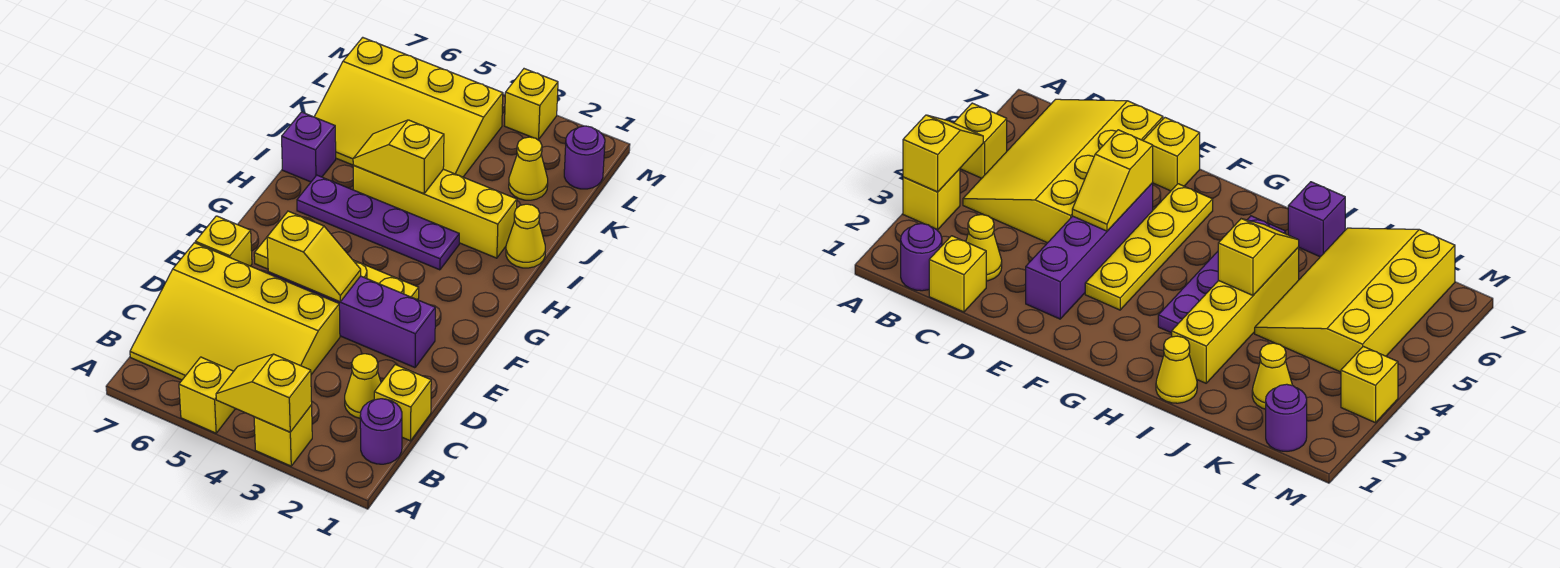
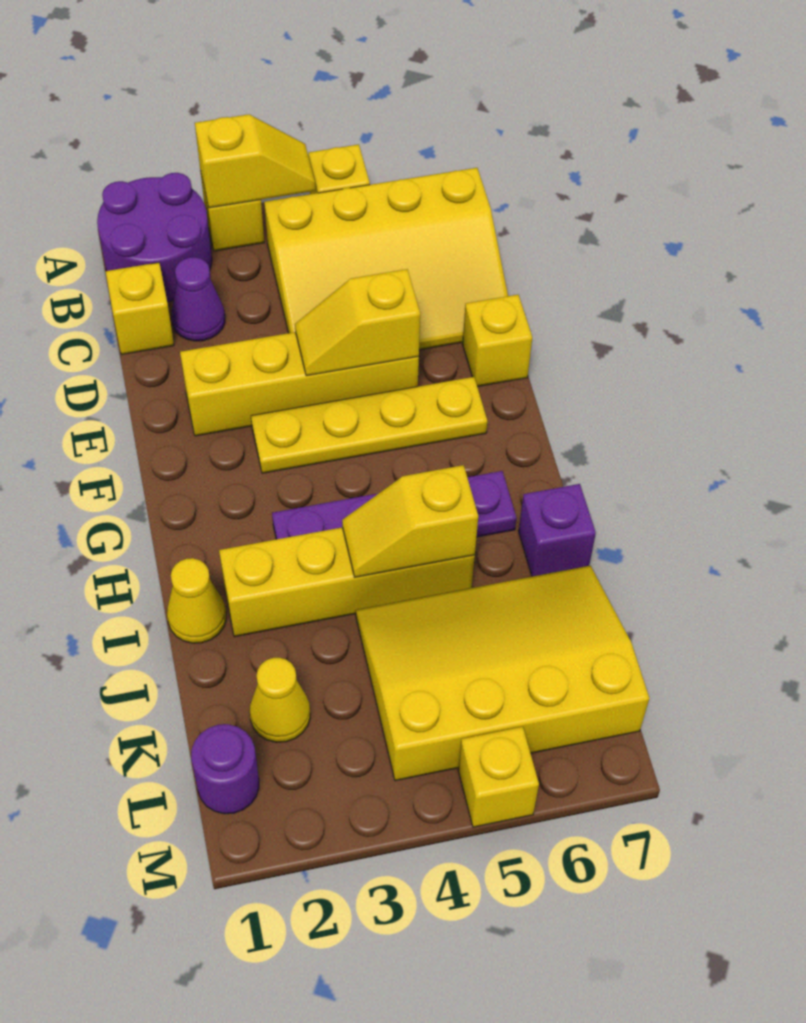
purple round brick B1 level 1 -> purple round brick A1:B2 level 1
yellow slope B4:D7 level 1 top D -> yellow slope B4:D7 level 1 top B
yellow cone C2 level 1 -> purple cone C2 level 1
purple brick E2:E5 level 1 -> yellow brick E2:E5 level 1
yellow slope I4:I5 level 2 top 4 -> yellow slope I4:I5 level 2 top 5
yellow brick M3 level 1 -> yellow brick M5 level 1

